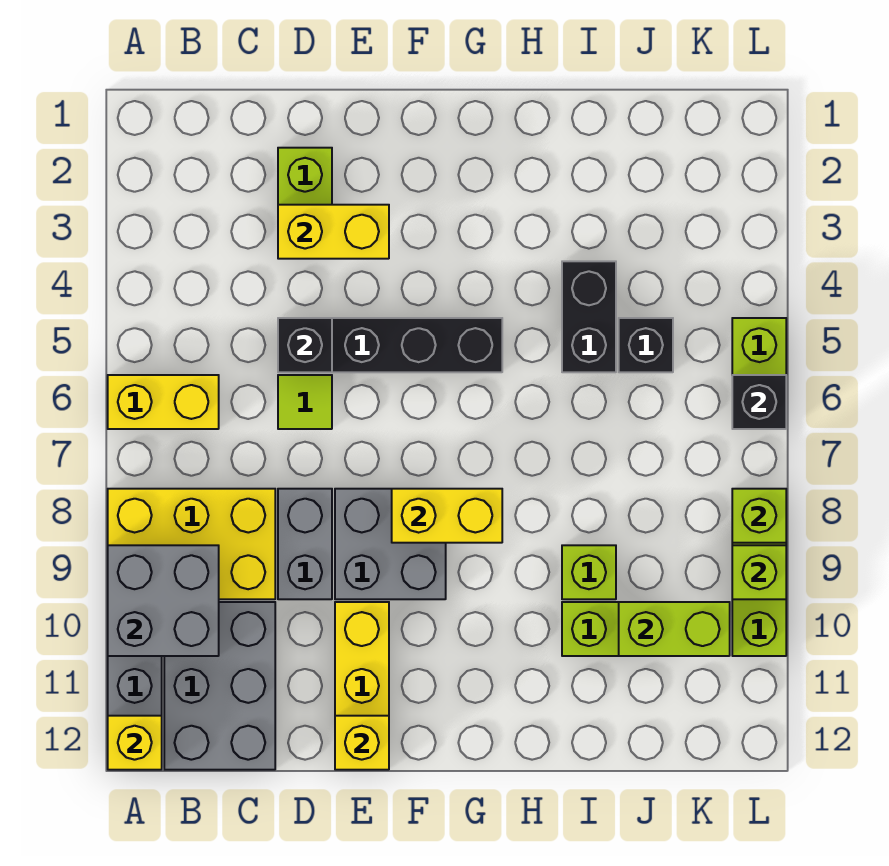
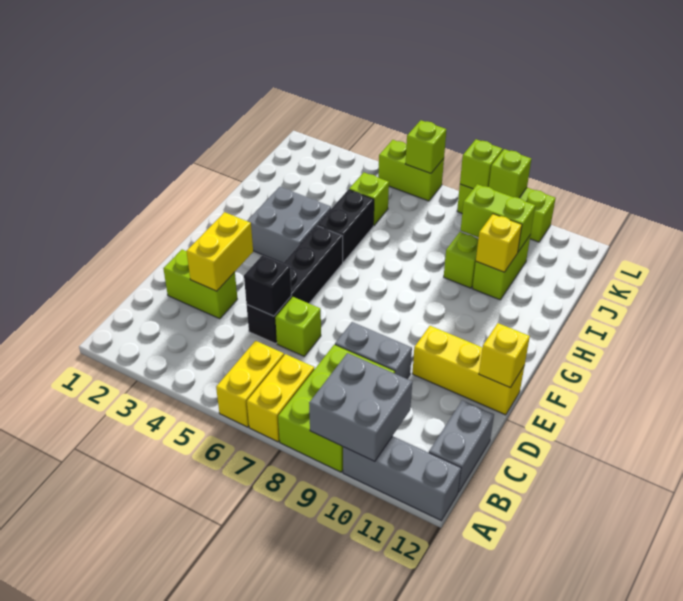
yellow brick A8:C9 level 1 -> lime brick A8:C9 level 1
yellow brick A12 level 2 -> yellow brick I10 level 2
grey brick B10:C12 level 1 -> grey brick B12:C12 level 1
lime tile D6 level 1 -> lime brick D6 level 1
grey brick E8:F9 level 1 -> grey brick G3:H4 level 1
yellow brick F8:G8 level 2 -> yellow brick A7:B7 level 1
black brick I4:I5 level 1 -> black brick H5:I5 level 1
black brick J5 level 1 -> lime brick J5 level 1
lime brick J10:K10 level 2 -> lime brick J9:J10 level 2
black brick L6 level 2 -> lime brick L6 level 2

